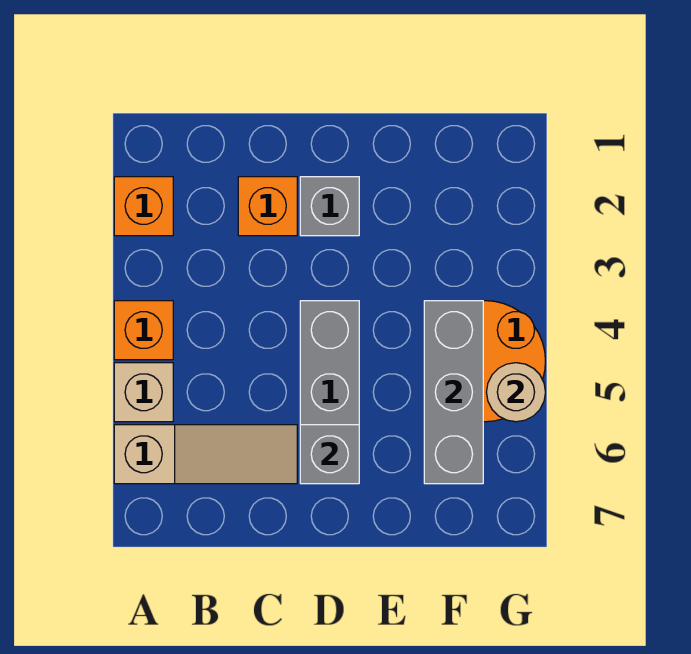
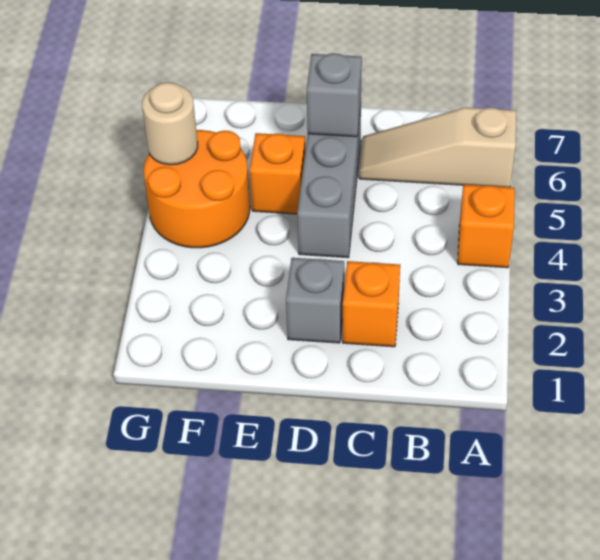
orange brick A2 level 1 -> orange brick E5 level 1
tan brick A5 level 1 -> none
grey brick F4:F6 level 2 -> none

